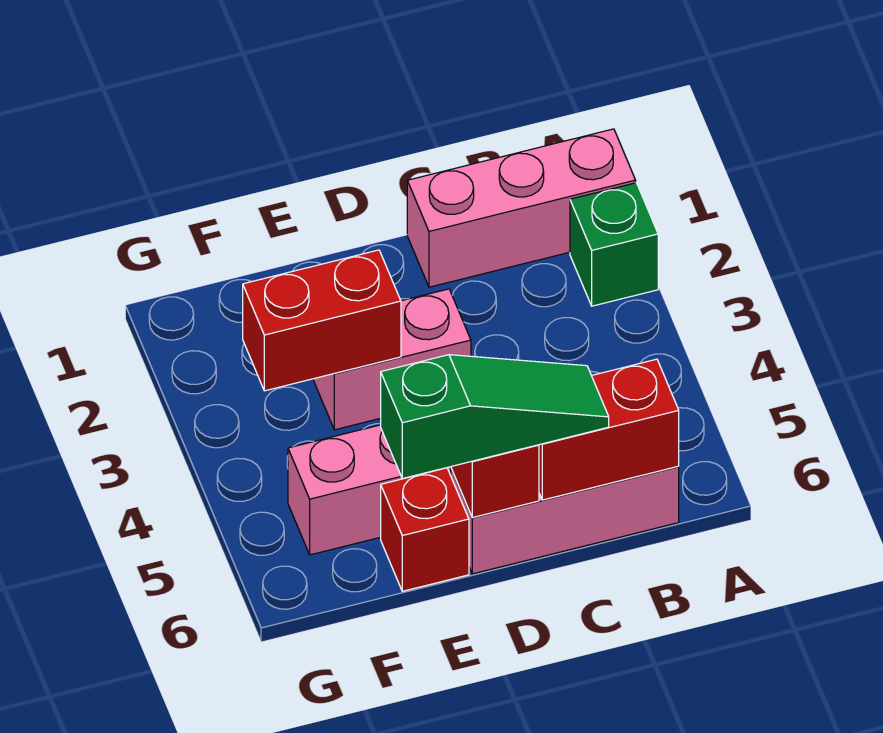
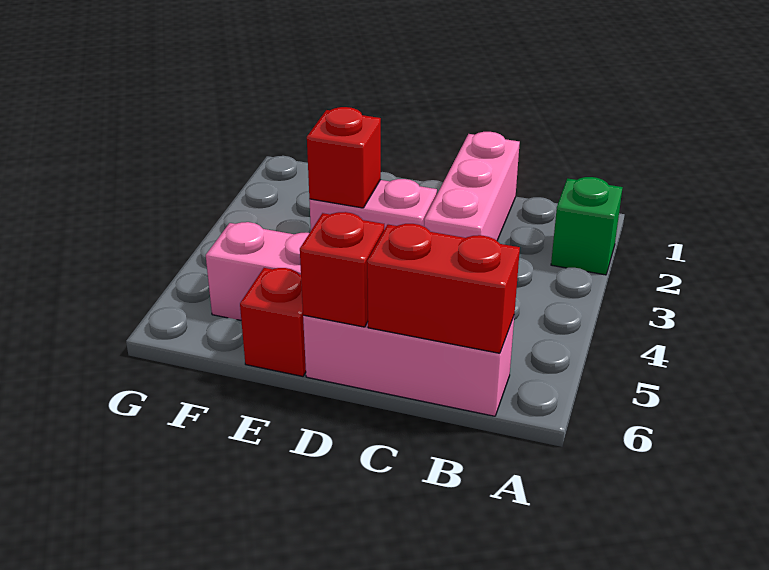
pink brick A1:C1 level 1 -> pink brick C1:C3 level 1
green slope C6:E6 level 3 top E -> none
red brick E3:F3 level 2 -> red brick E3 level 2

